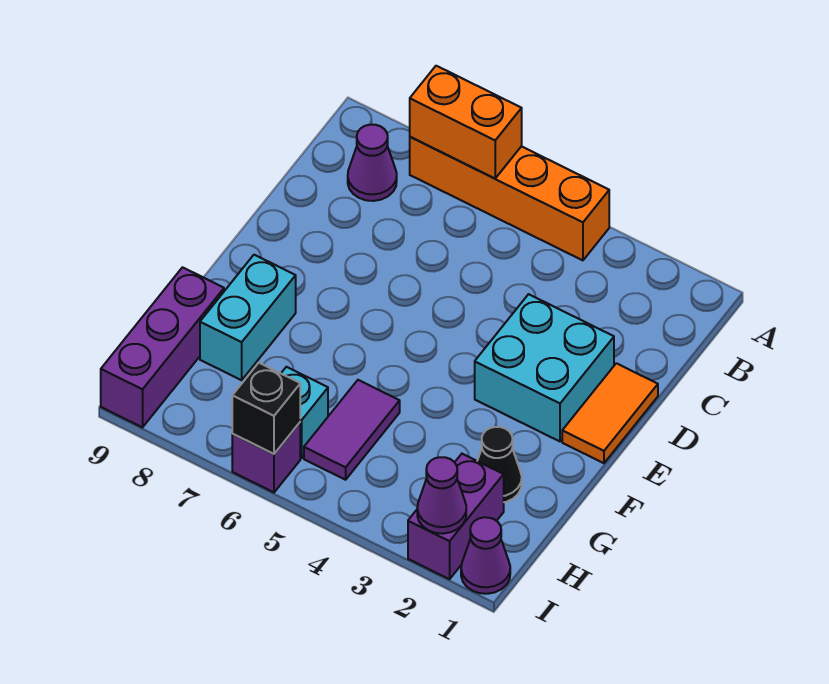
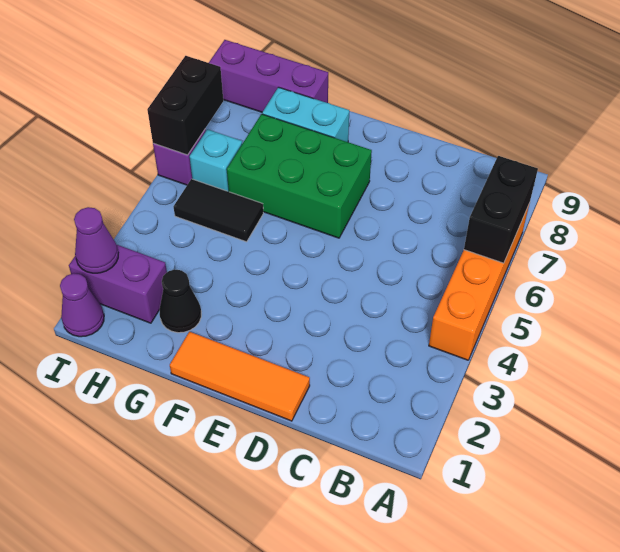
orange brick A6:A7 level 2 -> black brick A6:A7 level 2
purple cone B8 level 1 -> none
orange tile D1:E1 level 1 -> orange tile D1:F1 level 1
cyan brick D2:E3 level 1 -> none
none -> green brick E6:G7 level 1
purple tile G5:H5 level 1 -> black tile G5:H5 level 1
black brick I6 level 2 -> black brick I6:I7 level 2

